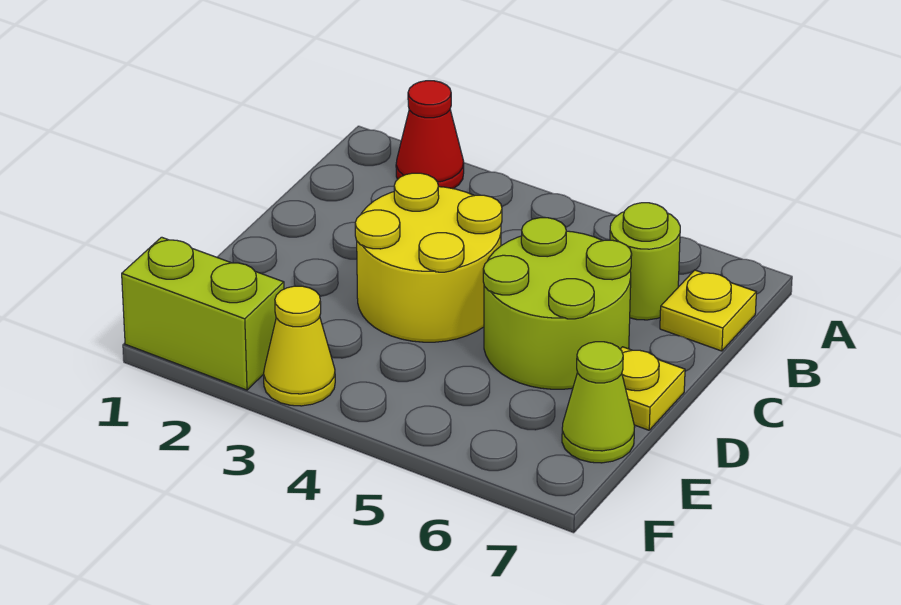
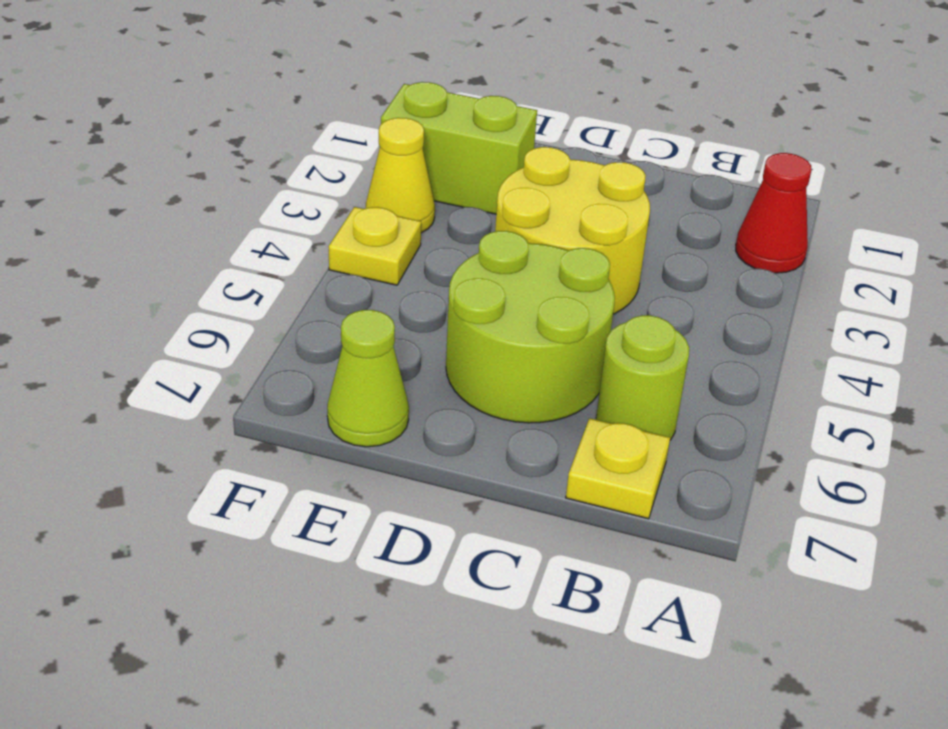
yellow plate D7 level 1 -> yellow plate F4 level 1
lime brick F1:F2 level 1 -> lime brick E2:F2 level 1

